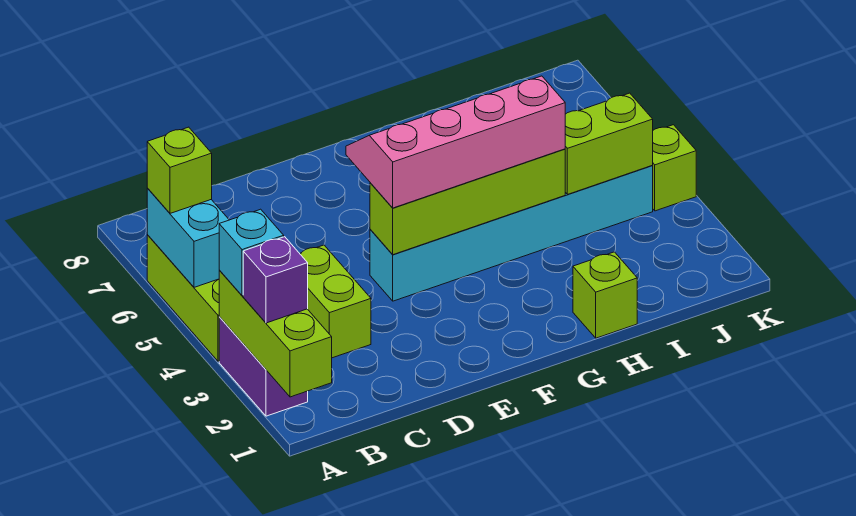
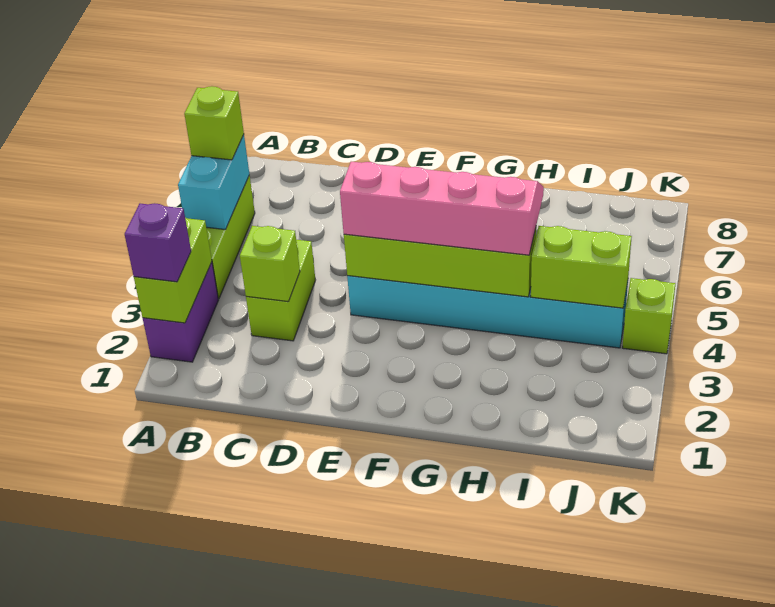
lime brick A1:A3 level 2 -> lime brick A2:A3 level 2
cyan brick A3 level 3 -> none
lime brick H1 level 1 -> lime brick C3 level 2

